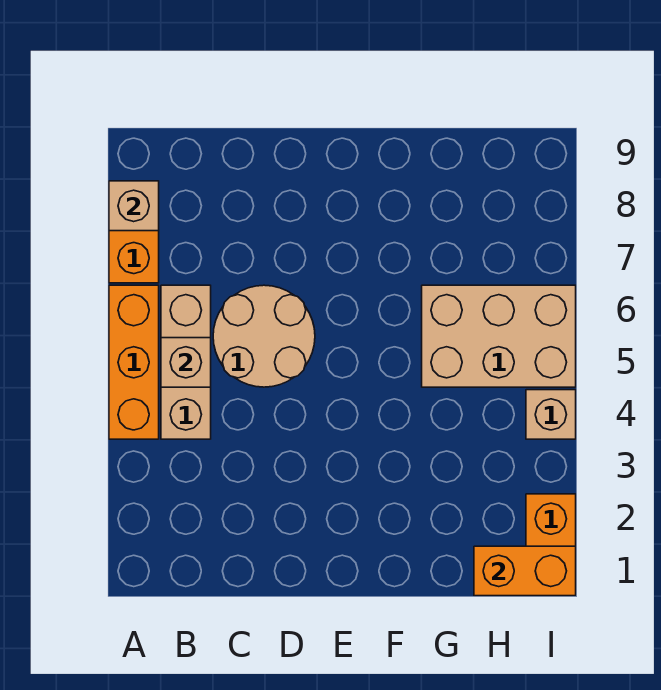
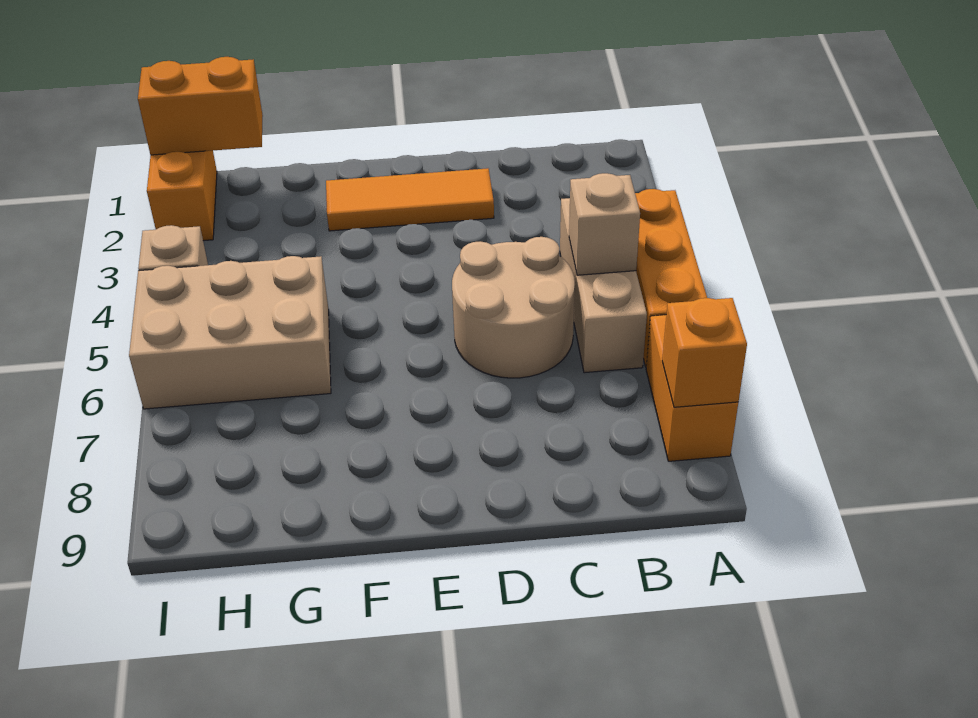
tan brick A8 level 2 -> orange brick A8 level 2
none -> orange tile D2:F2 level 1

